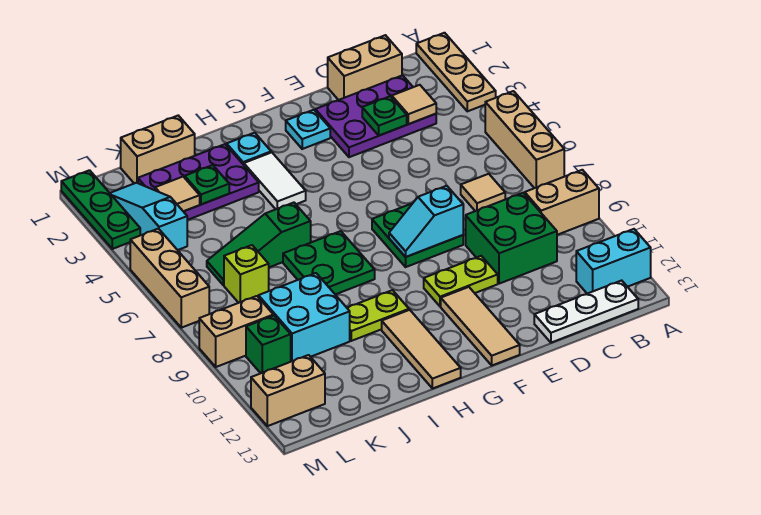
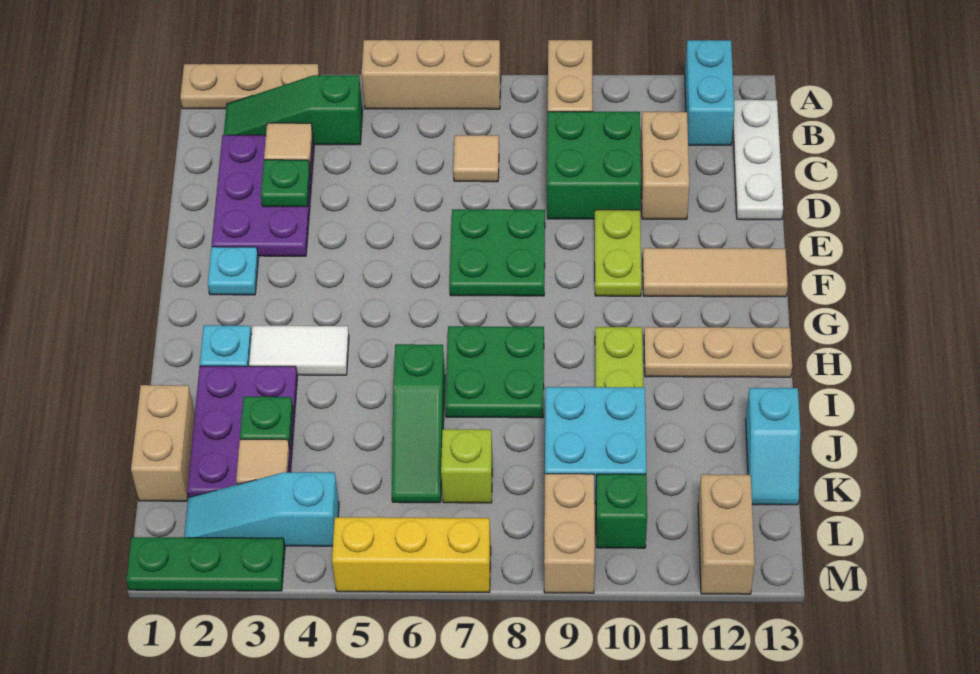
none -> green slope B2:B4 level 1 top 4
tan brick C1:D1 level 1 -> tan brick C11:D11 level 1
cyan slope E8:F8 level 2 top E -> cyan slope J13:K13 level 1 top J
tan tile H11:H13 level 1 -> tan plate H11:H13 level 1
tan brick M5:M7 level 1 -> yellow brick M5:M7 level 1

